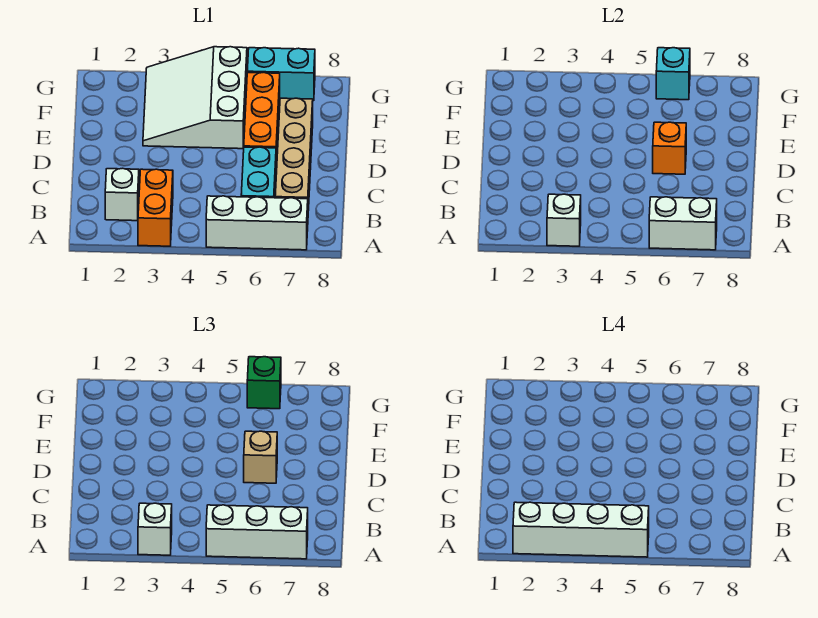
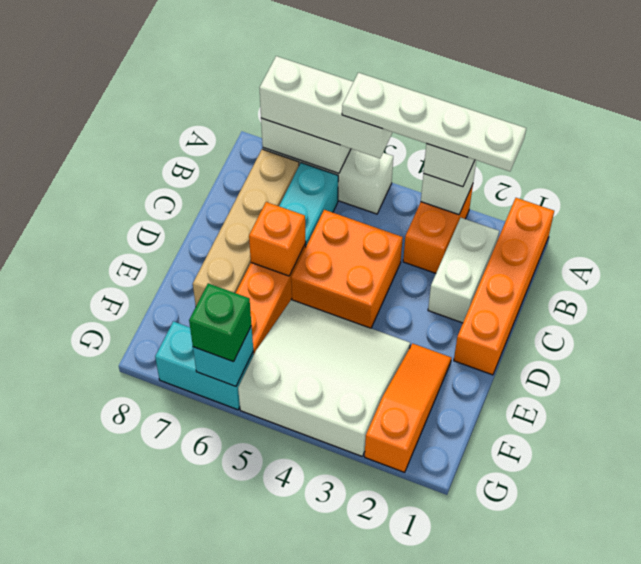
none -> orange brick A1:D1 level 1
white brick A2:A5 level 4 -> white plate A2:A5 level 4
white brick B2 level 1 -> white brick B2:C2 level 1
none -> orange brick C4:D5 level 1
tan brick D6 level 3 -> none
none -> orange slope E2:G2 level 1 top G
white slope E3:G5 level 1 top 5 -> white slope E3:G5 level 1 top G

